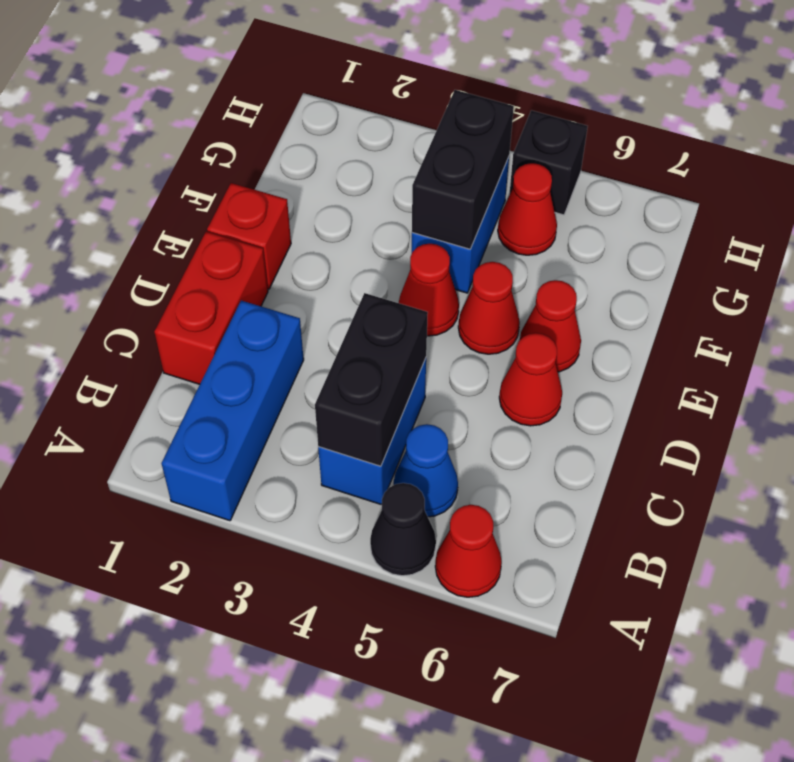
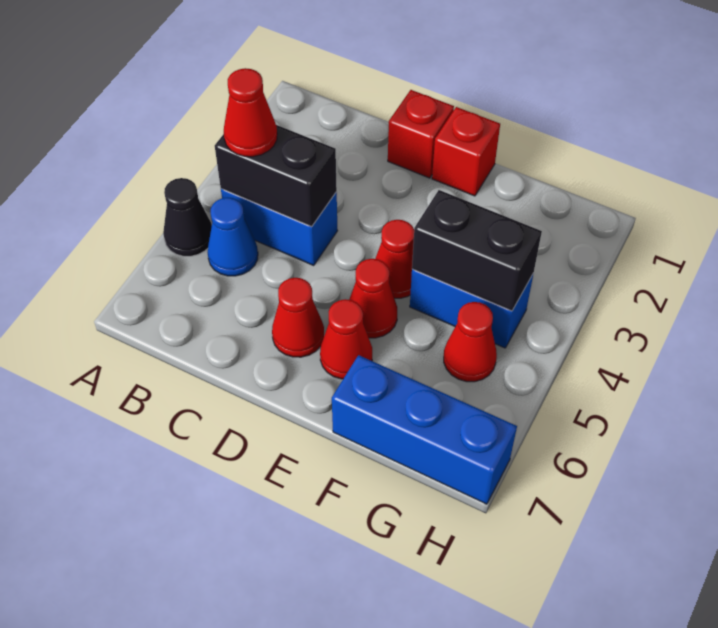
blue brick A2:C2 level 1 -> blue brick F7:H7 level 1
red cone A6 level 1 -> red cone B4 level 3
red brick C1:D1 level 1 -> red brick D1 level 1
black brick H5 level 1 -> none

